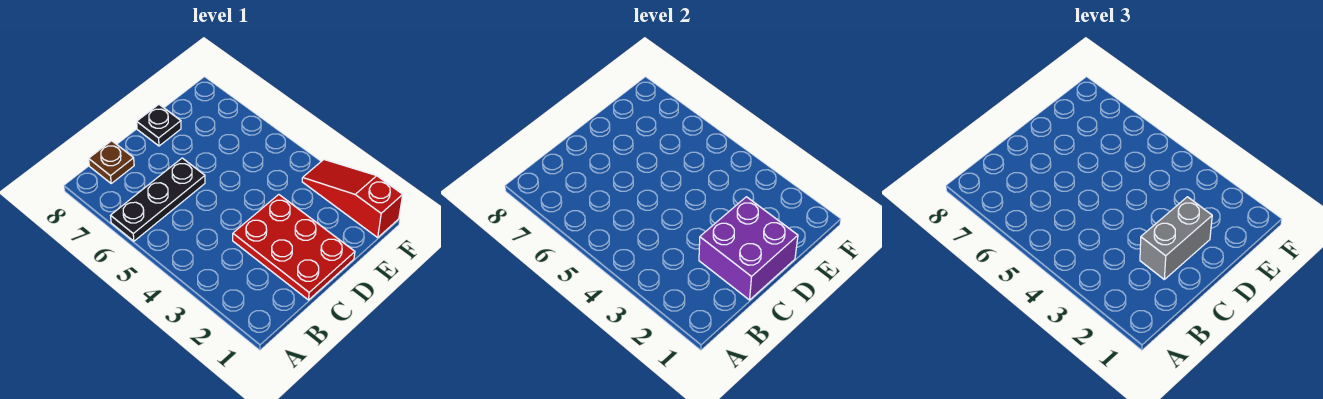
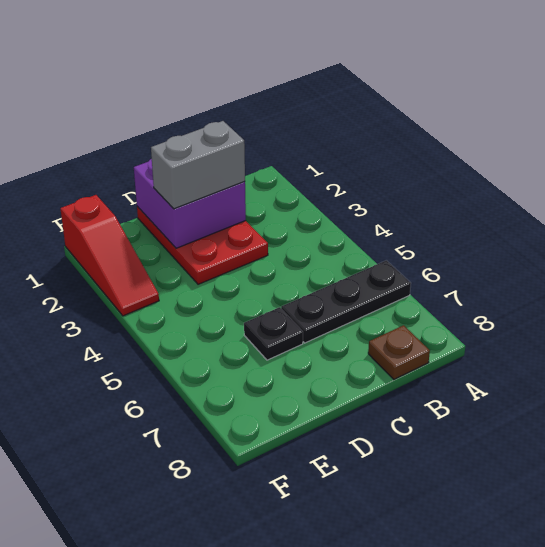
black plate D8 level 1 -> black plate D6 level 1

